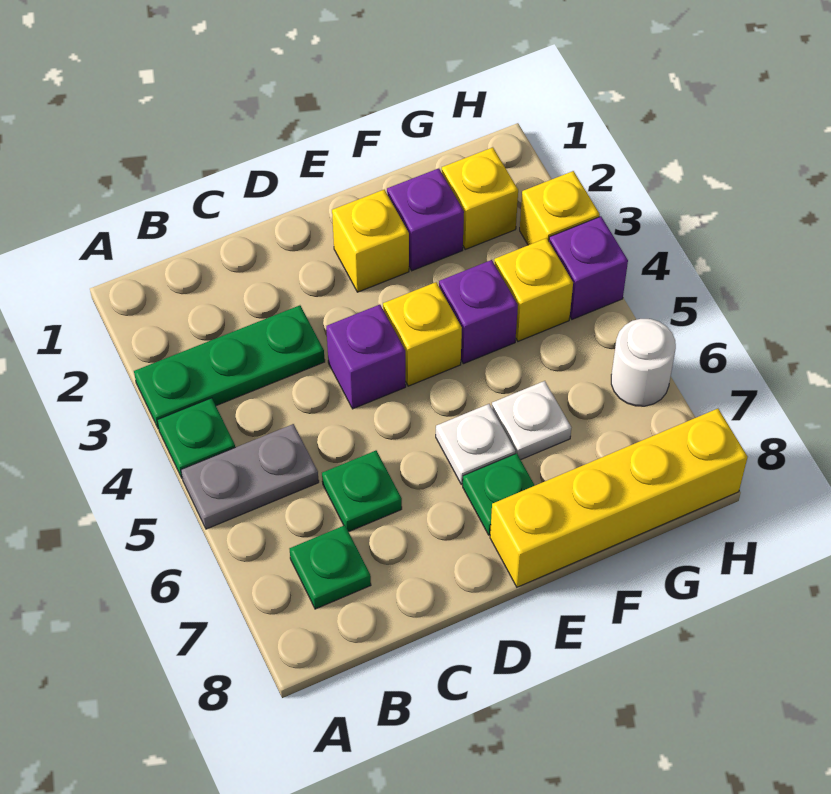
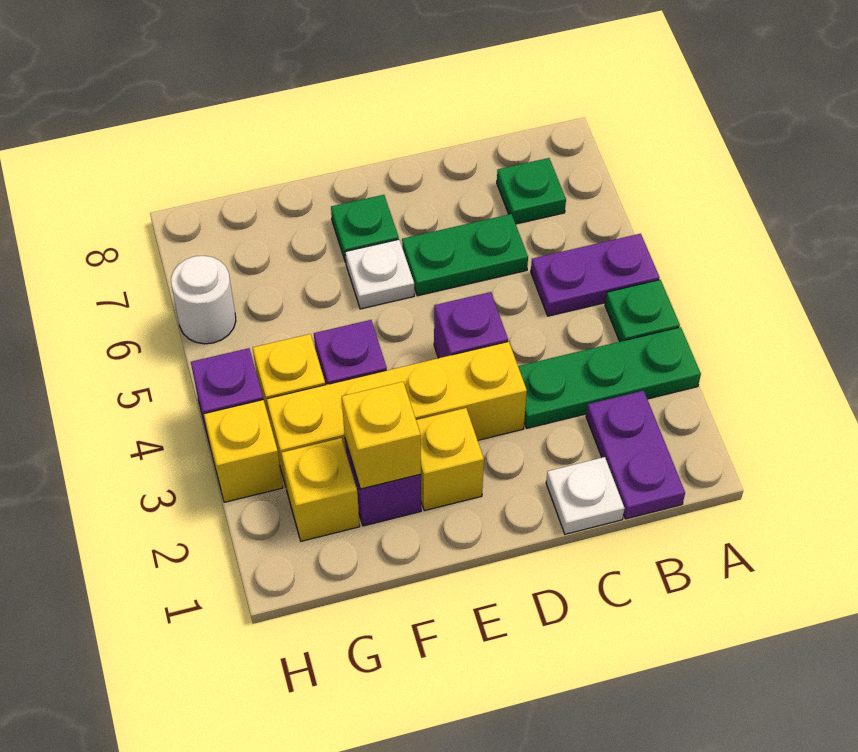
grey plate A5:B5 level 1 -> purple plate A5:B5 level 1
none -> purple plate B1:B2 level 1
green plate C6 level 1 -> green plate C6:D6 level 1
yellow brick E4 level 1 -> yellow brick F2 level 2
yellow brick E8:H8 level 1 -> yellow brick D3:G3 level 1
white plate F6 level 1 -> white plate C1 level 1

